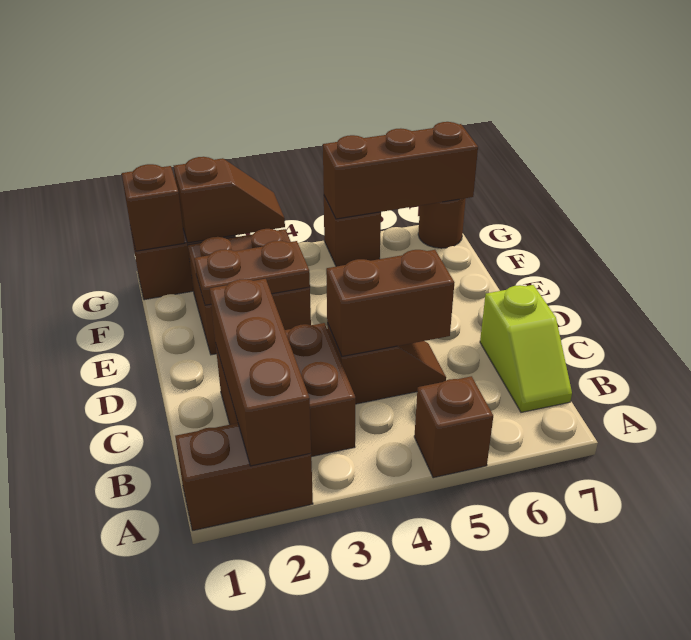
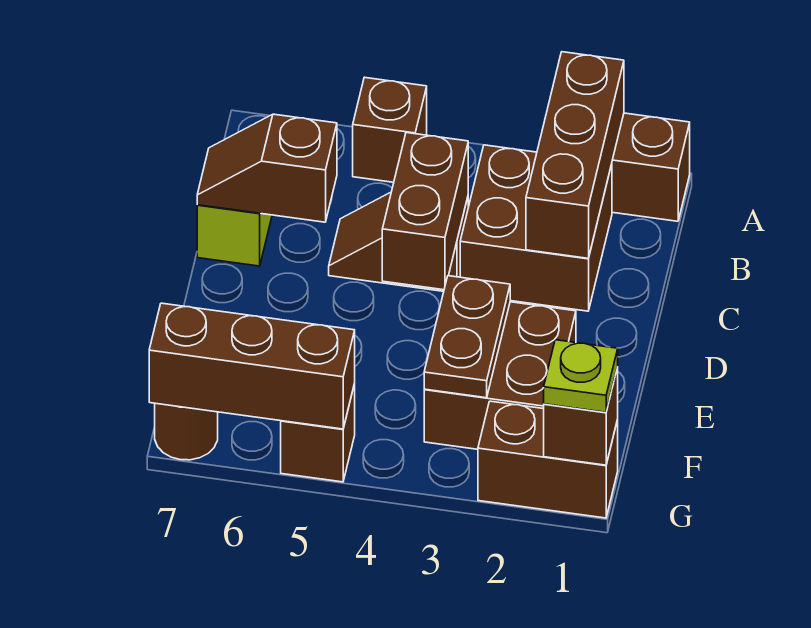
brown brick C4:C5 level 2 -> brown brick C4:D4 level 2
brown plate E2:E3 level 2 -> brown plate E3:F3 level 2
none -> lime plate G1 level 3
brown slope G2:G3 level 2 top 2 -> brown slope C6:C7 level 2 top 6

